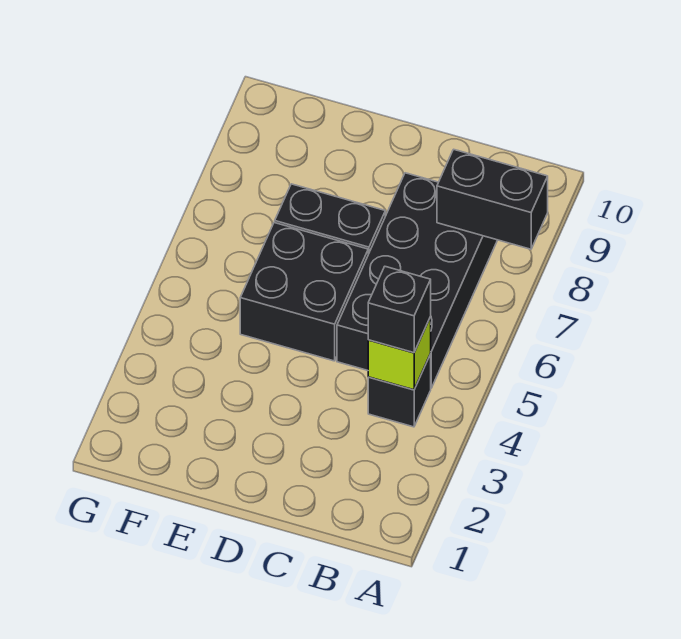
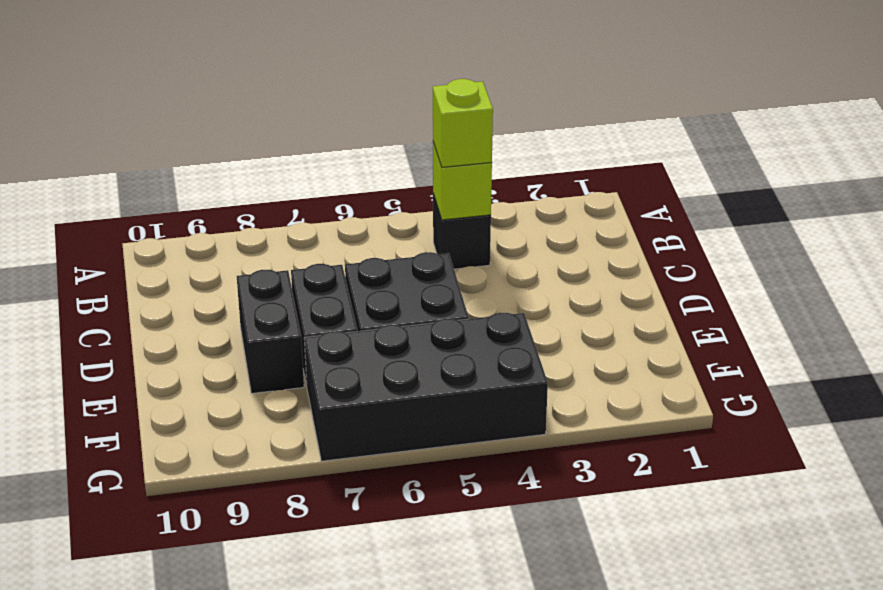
black brick A8:B8 level 2 -> black brick D8:E8 level 1
black brick B4 level 3 -> lime brick B4 level 3
black brick B5:C8 level 1 -> black brick F4:G7 level 1

